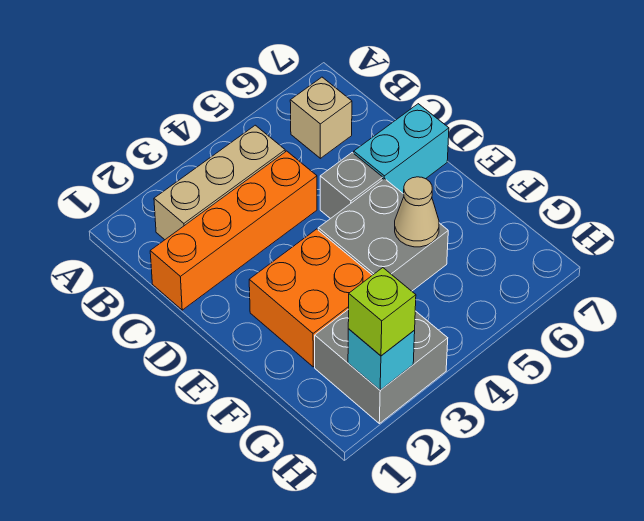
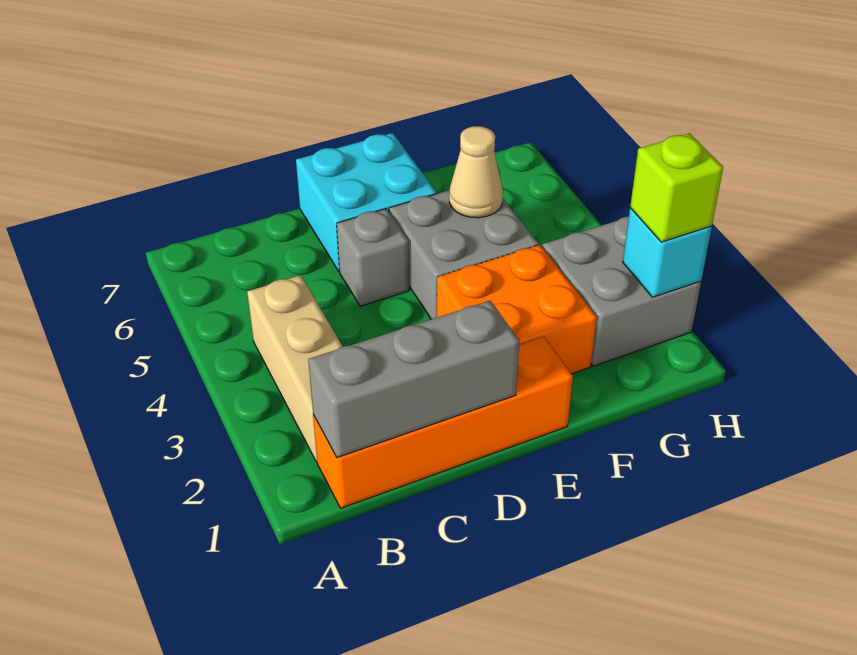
none -> grey brick B1:D1 level 2
tan brick B6 level 1 -> none
orange brick C1:C4 level 1 -> orange brick B1:E1 level 1
cyan brick D6:D7 level 1 -> cyan brick D6:E7 level 1

